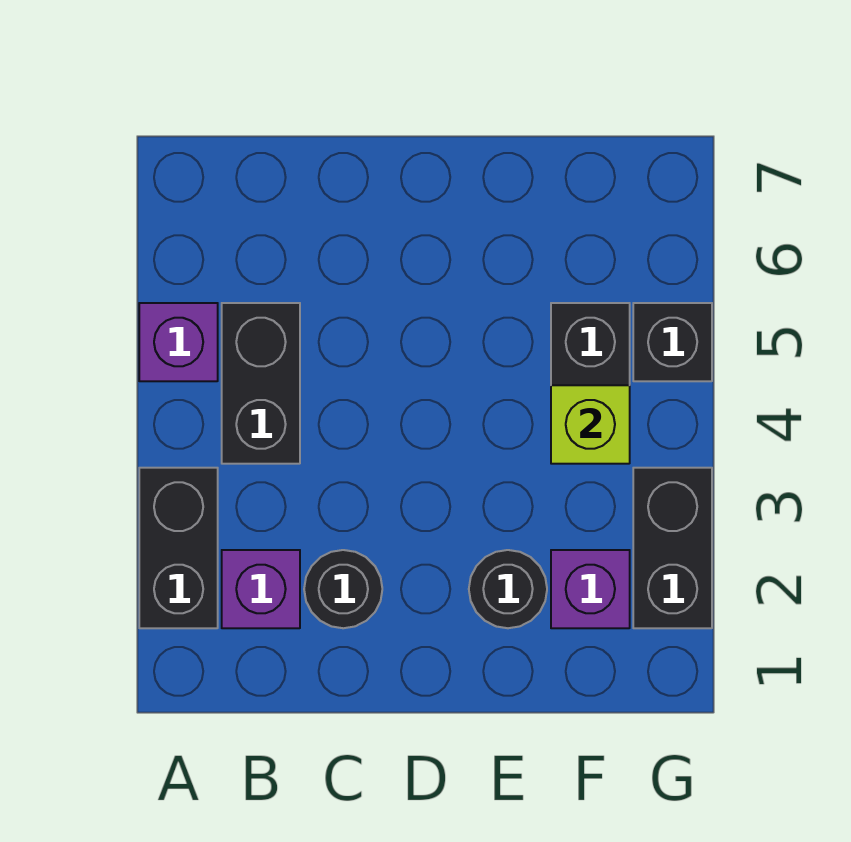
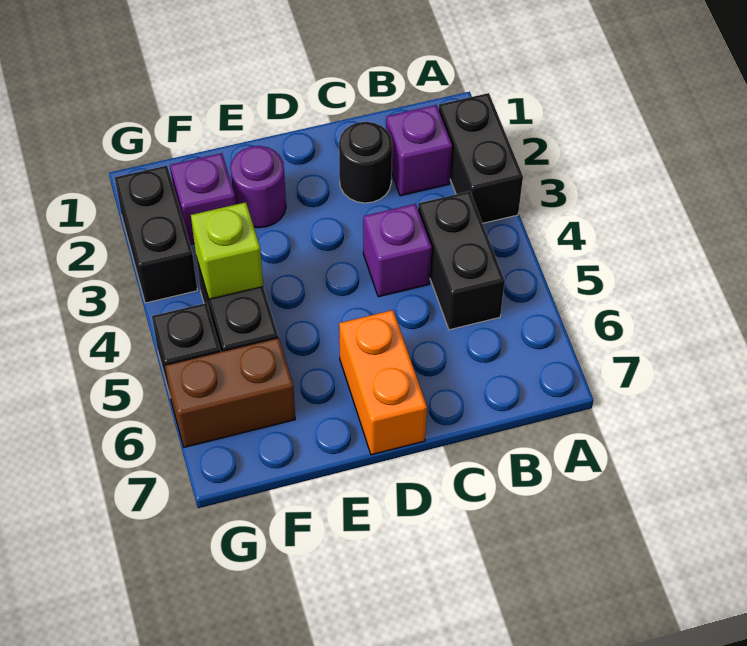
purple brick A5 level 1 -> purple brick C4 level 1
none -> orange brick D6:D7 level 1
black round brick E2 level 1 -> purple round brick E2 level 1
none -> brown brick F6:G6 level 1

